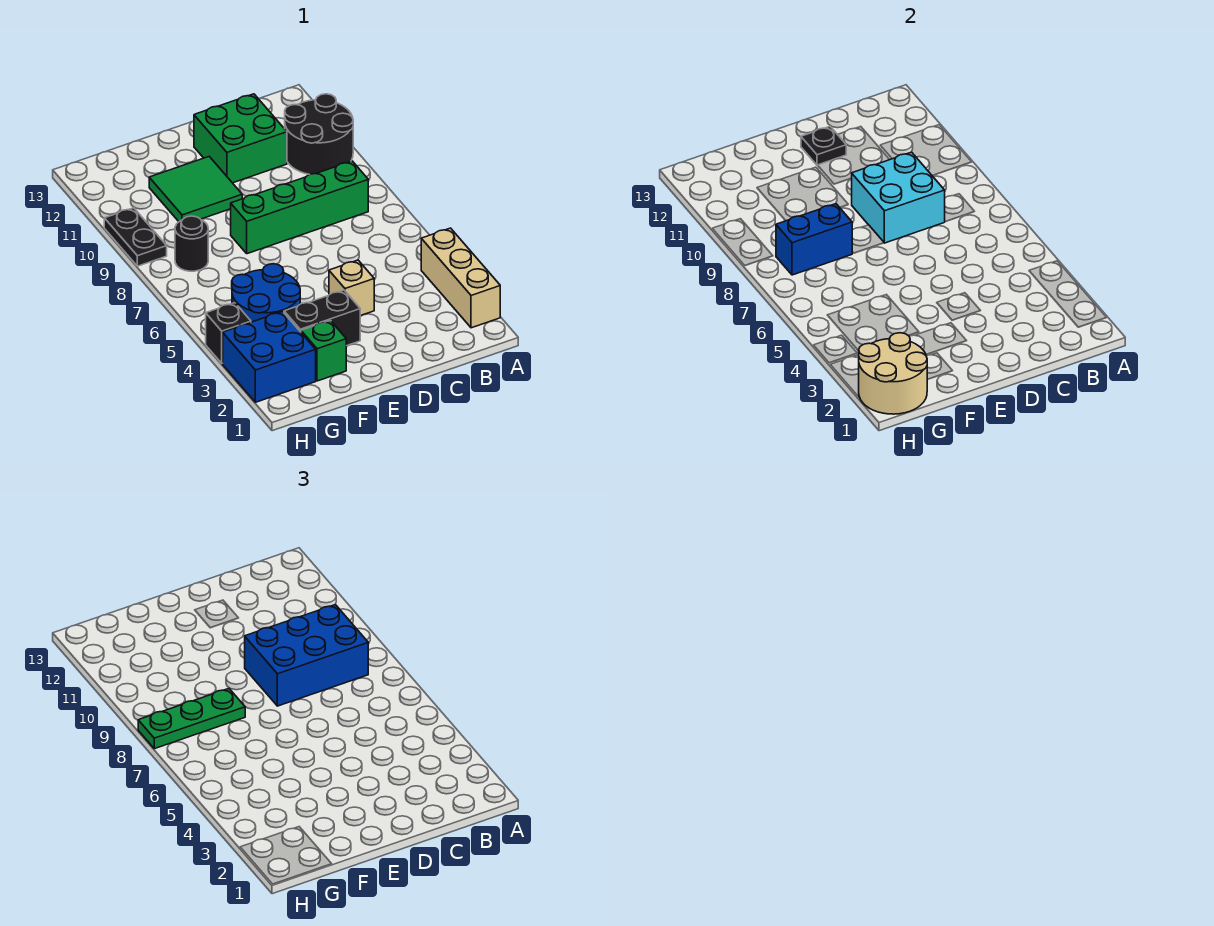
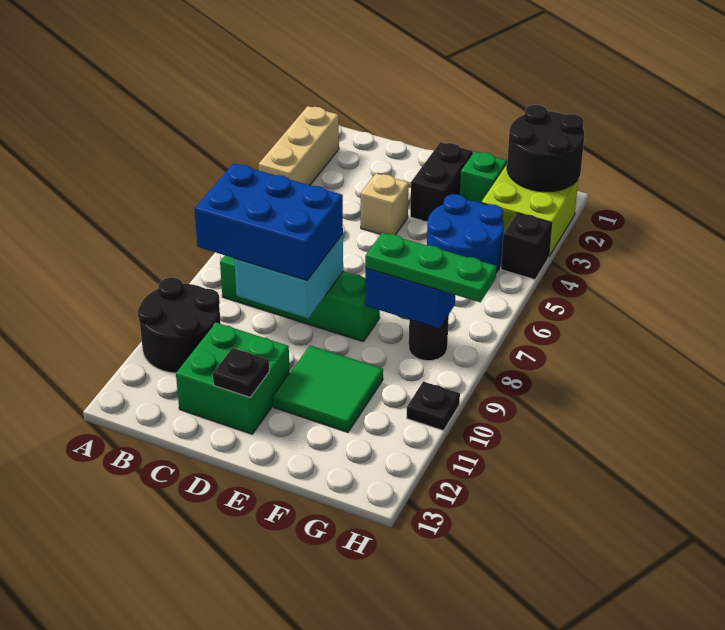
black brick E3:F3 level 1 -> black brick E2:E3 level 1
tan round brick G1:H2 level 2 -> black round brick G1:H2 level 2
blue brick G2:H3 level 1 -> lime brick G2:H3 level 1
black plate H9:H10 level 1 -> black plate H10 level 1

